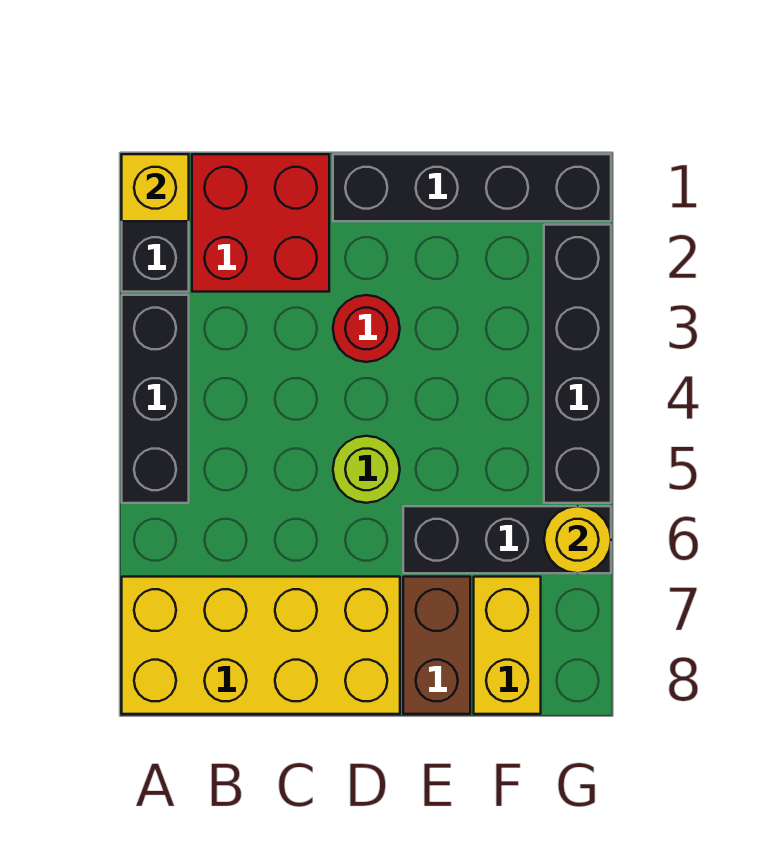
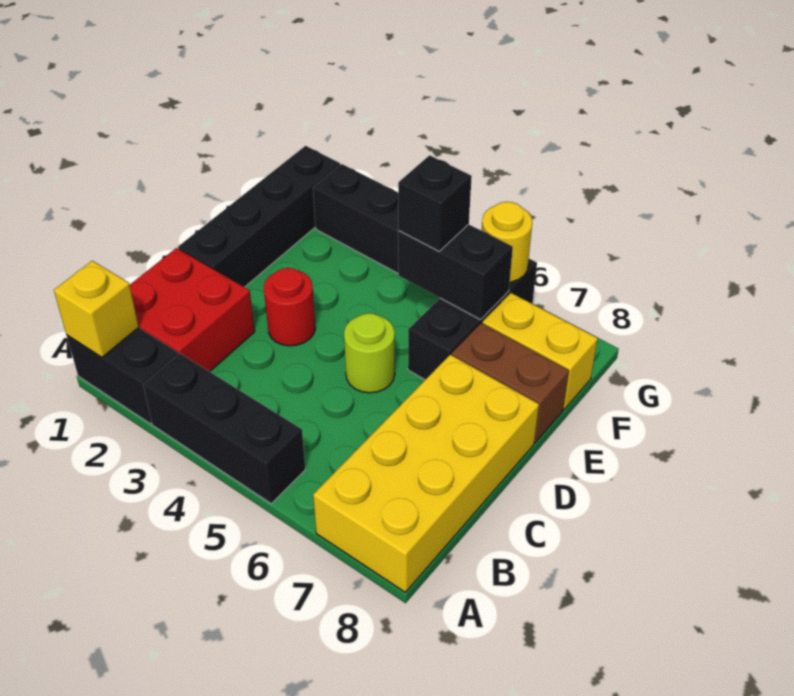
none -> black brick F5:F6 level 2
none -> black brick F5 level 3

